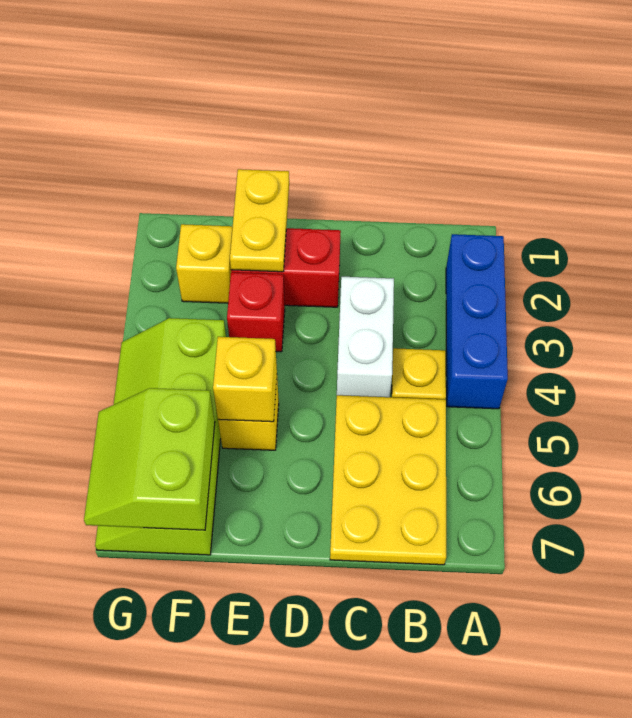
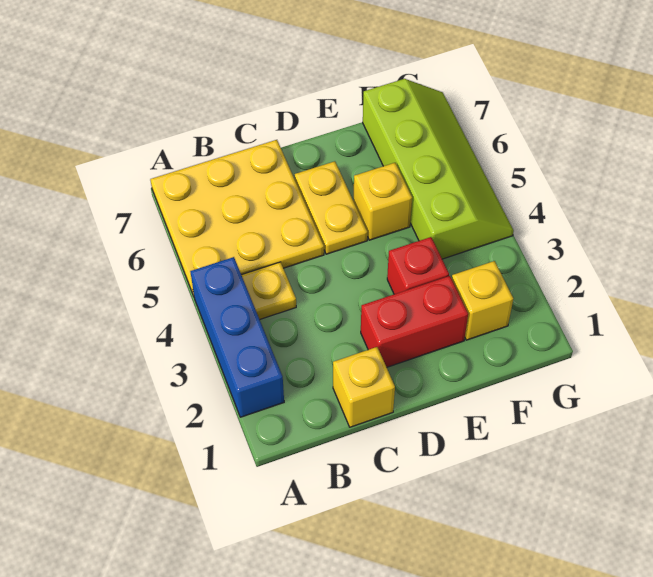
yellow plate B5:C7 level 1 -> yellow plate A5:C7 level 1
white brick C3:C4 level 1 -> none
yellow plate E1:E2 level 2 -> yellow plate D5:D6 level 1
yellow brick E5 level 2 -> yellow brick C1 level 1
lime slope F6:G7 level 2 top F -> none

